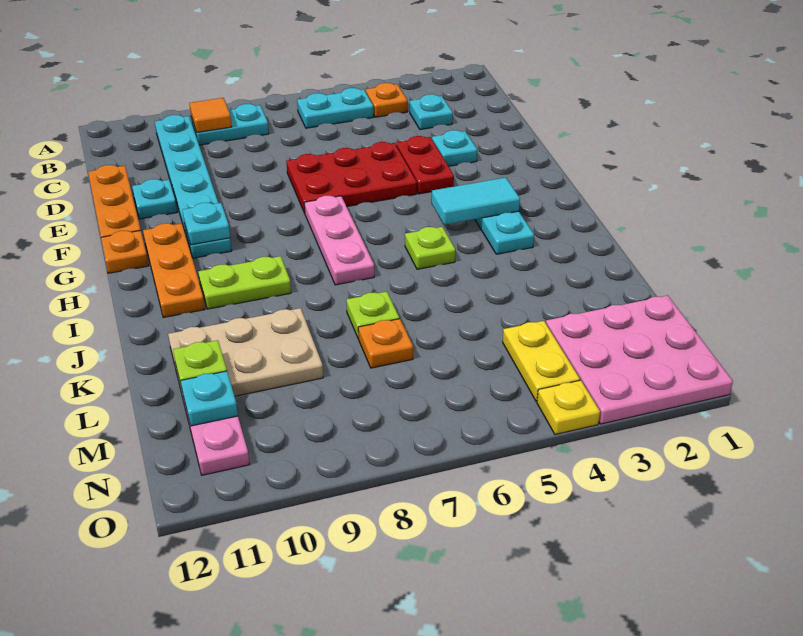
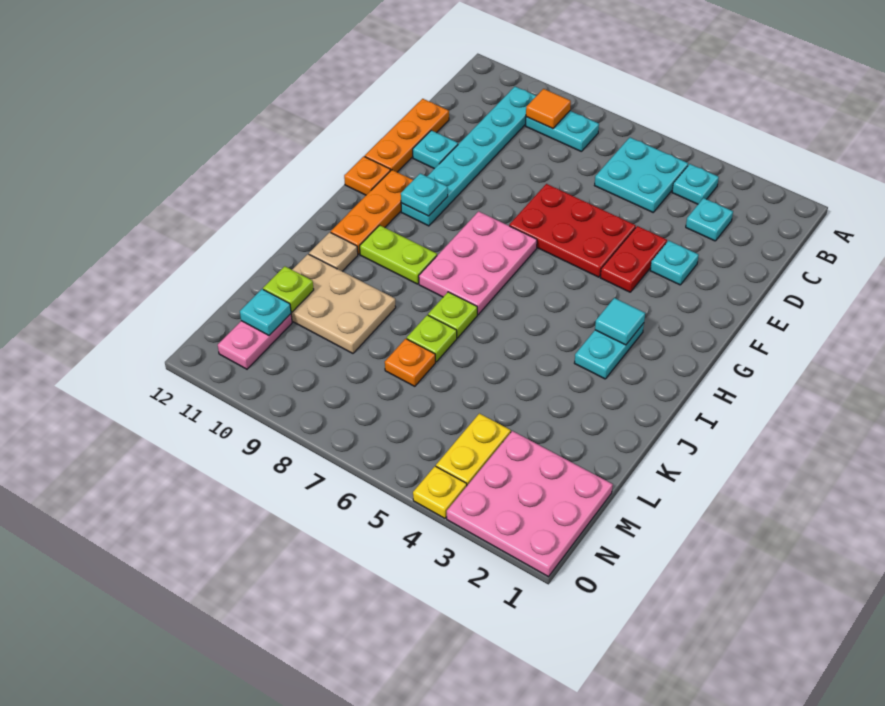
orange plate B4 level 1 -> cyan plate B4 level 1
cyan plate B5:B6 level 1 -> cyan plate B5:C6 level 1
pink plate G7:I7 level 1 -> pink plate G7:I8 level 1
cyan tile H3:H4 level 2 -> cyan tile H3 level 2
lime plate I5 level 1 -> lime plate J7 level 1
none -> tan plate J11 level 1

